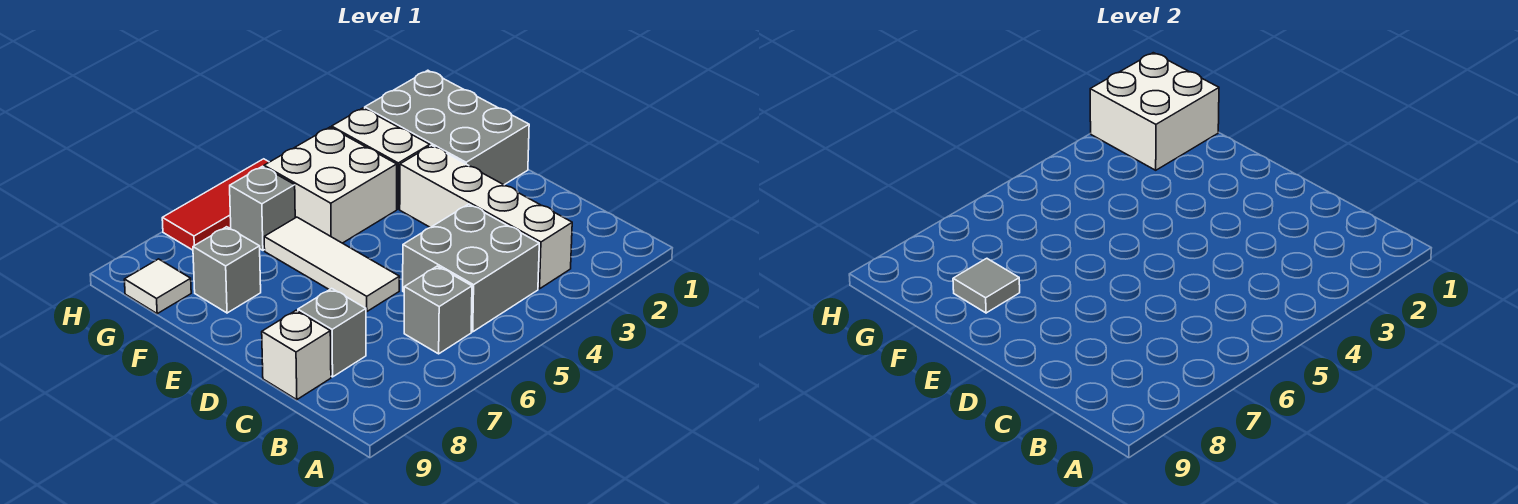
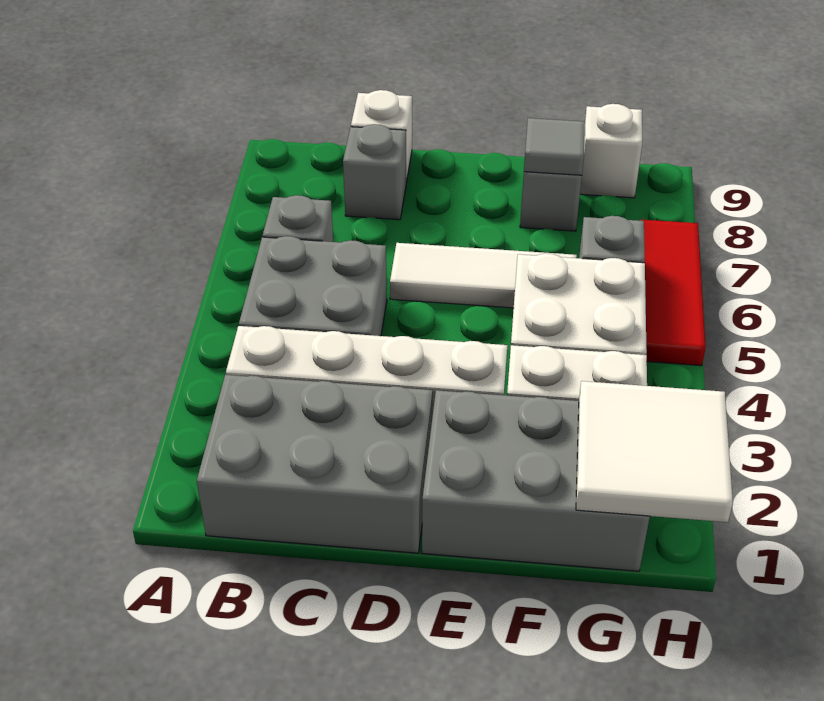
none -> grey brick B1:D2 level 1
white brick G1:H2 level 2 -> white tile G1:H2 level 2
white tile G9 level 1 -> white brick G9 level 1

